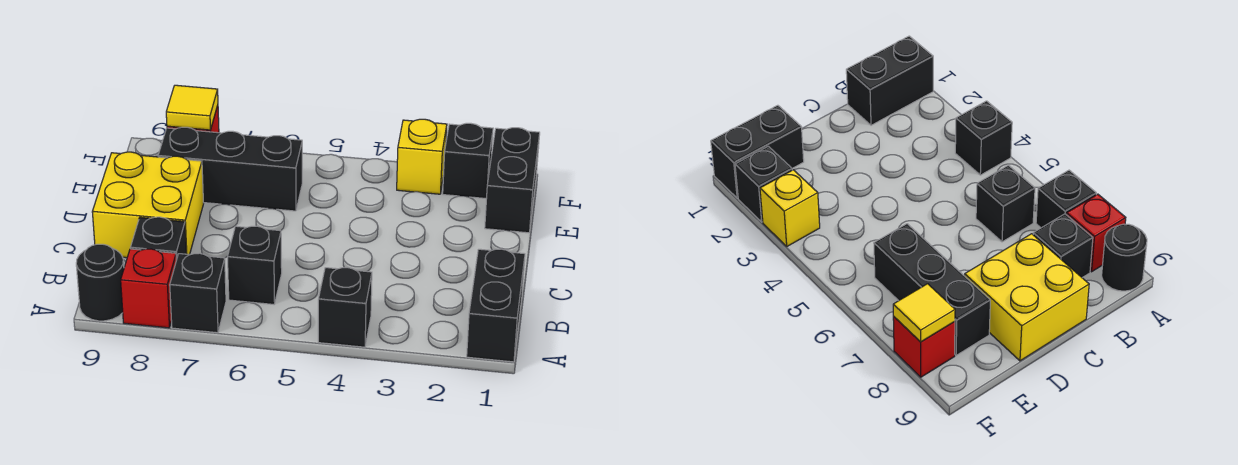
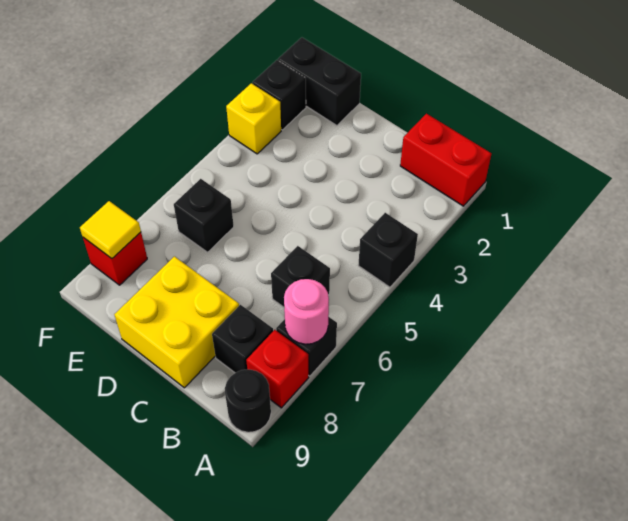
black brick A1:B1 level 1 -> red brick A1:B1 level 1
none -> pink round brick A7 level 2
black brick E6:E8 level 1 -> black brick E6 level 1

